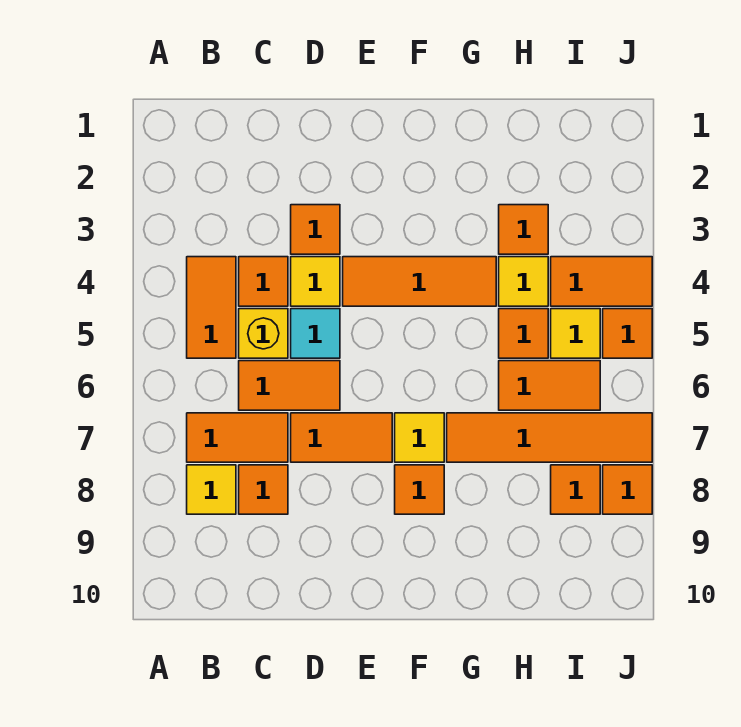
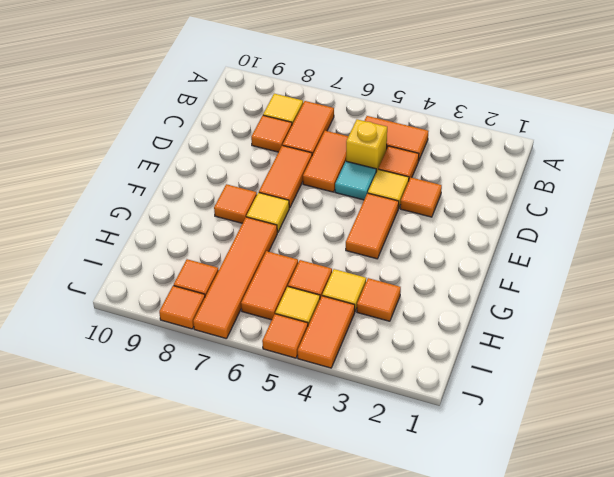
orange tile E4:G4 level 1 -> orange tile E4:F4 level 1

